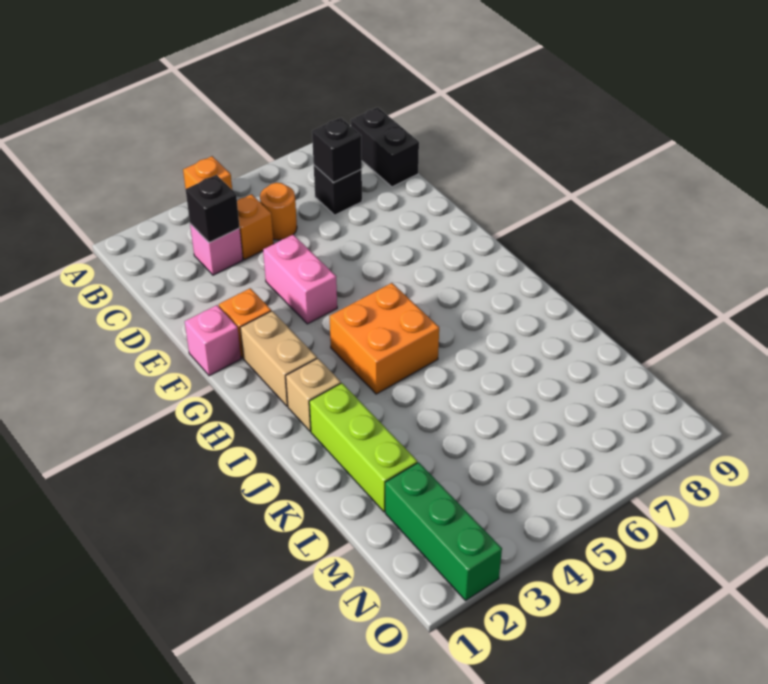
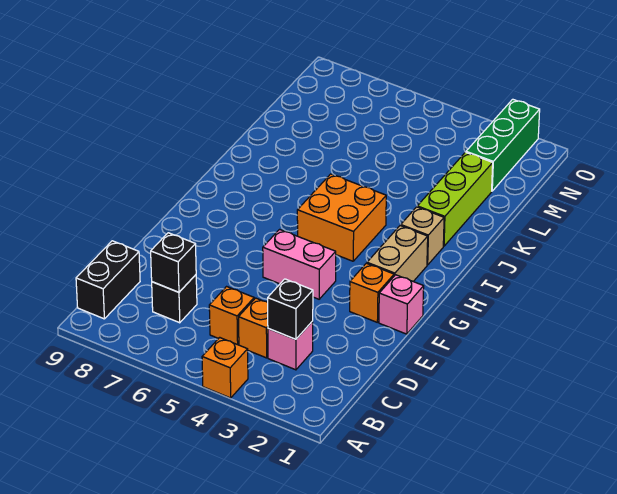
orange round brick C5 level 1 -> orange brick C5 level 1
pink brick E4:F4 level 1 -> pink brick F4:F5 level 1

